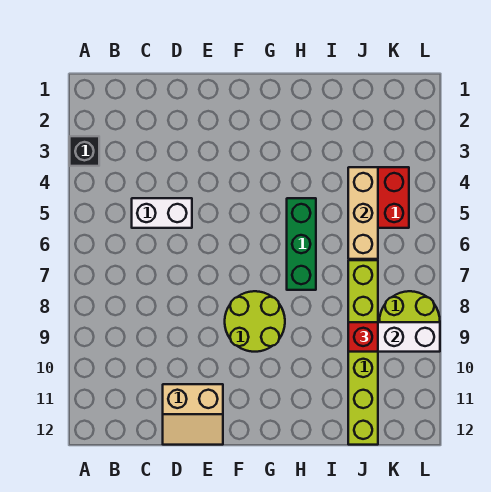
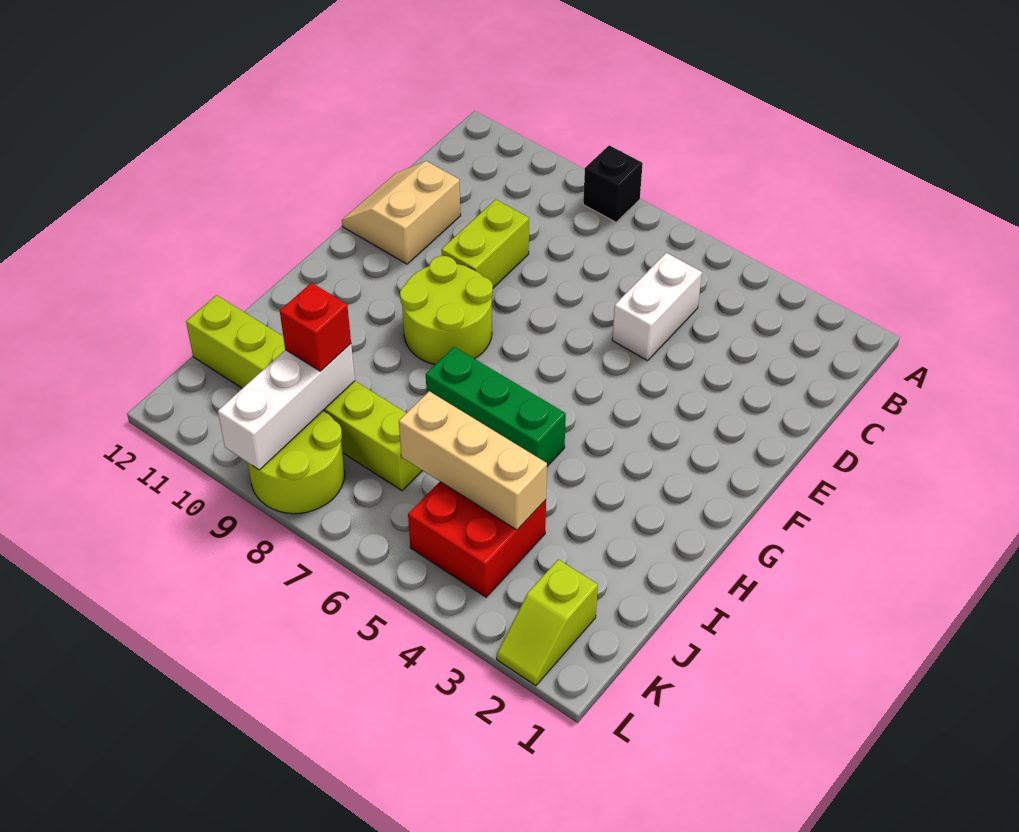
black brick A3 level 1 -> black brick A8 level 1
none -> lime brick D9:E9 level 1
none -> lime slope K2:L2 level 1 top K

